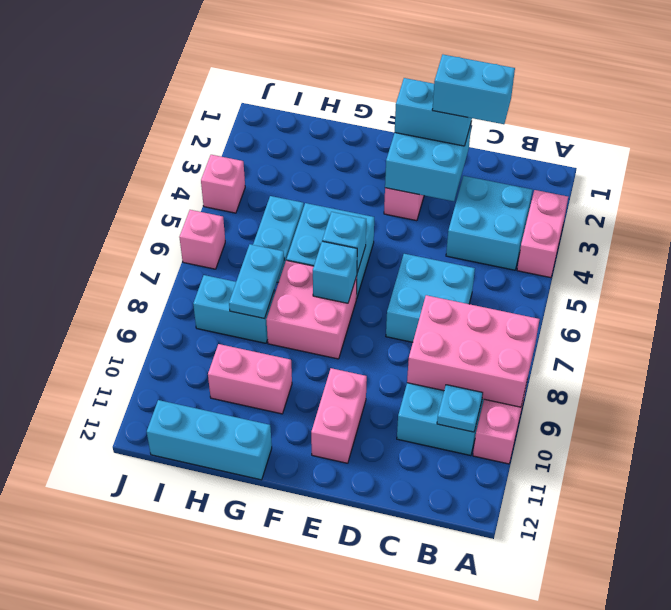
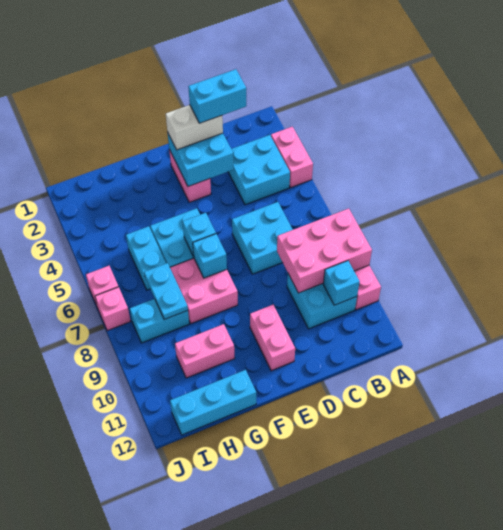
cyan plate B10 level 2 -> cyan brick B10 level 2
cyan brick D2:E2 level 3 -> white brick D2:E2 level 3
pink brick J4 level 1 -> pink brick J7 level 1

